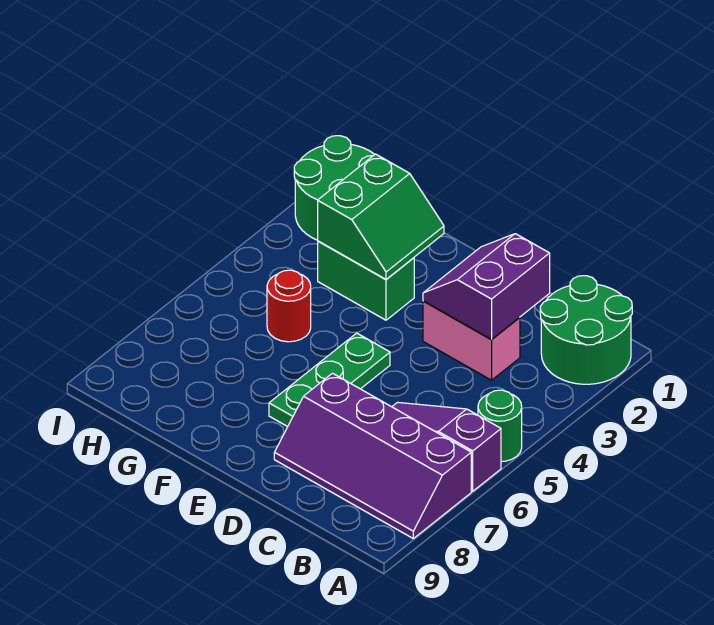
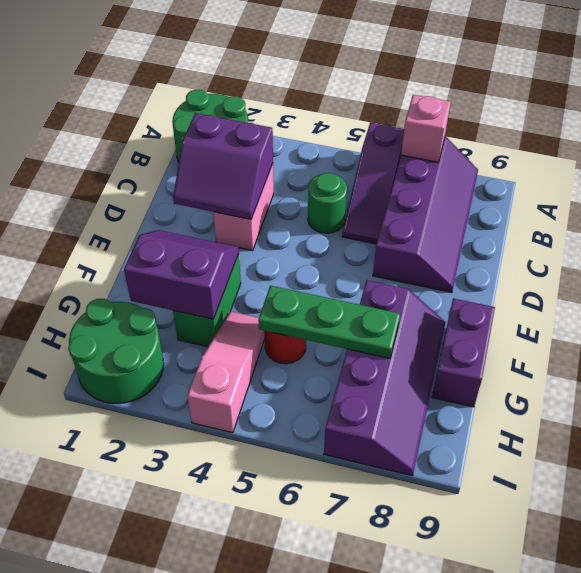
green round brick A5 level 1 -> green round brick C5 level 1
none -> pink brick A7 level 2
green plate E5:E7 level 1 -> green plate G5:G7 level 2
green slope F2:G3 level 2 top G -> purple slope F2:G3 level 2 top G
none -> purple slope F7:I8 level 1 top 7
none -> purple brick F9:G9 level 1
none -> pink slope G4:I4 level 1 top I

